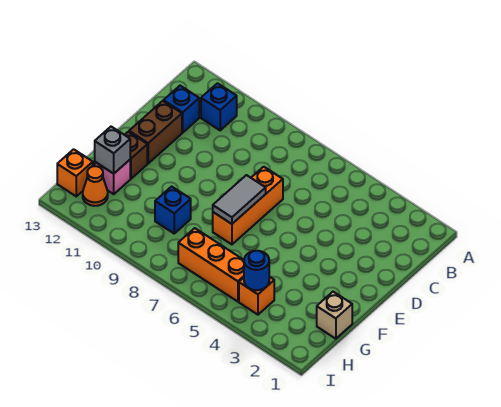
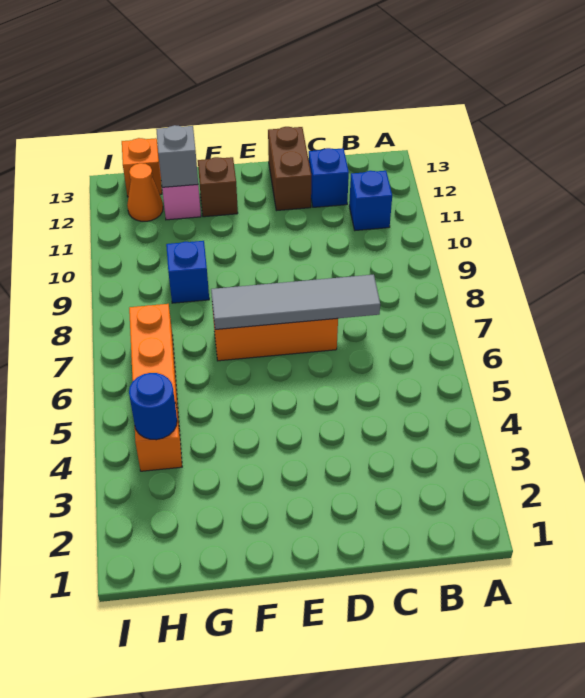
brown brick D12:E12 level 1 -> brown brick D12:D13 level 1
grey tile E7:F7 level 2 -> grey tile C7:F7 level 2
tan brick G1 level 1 -> none

